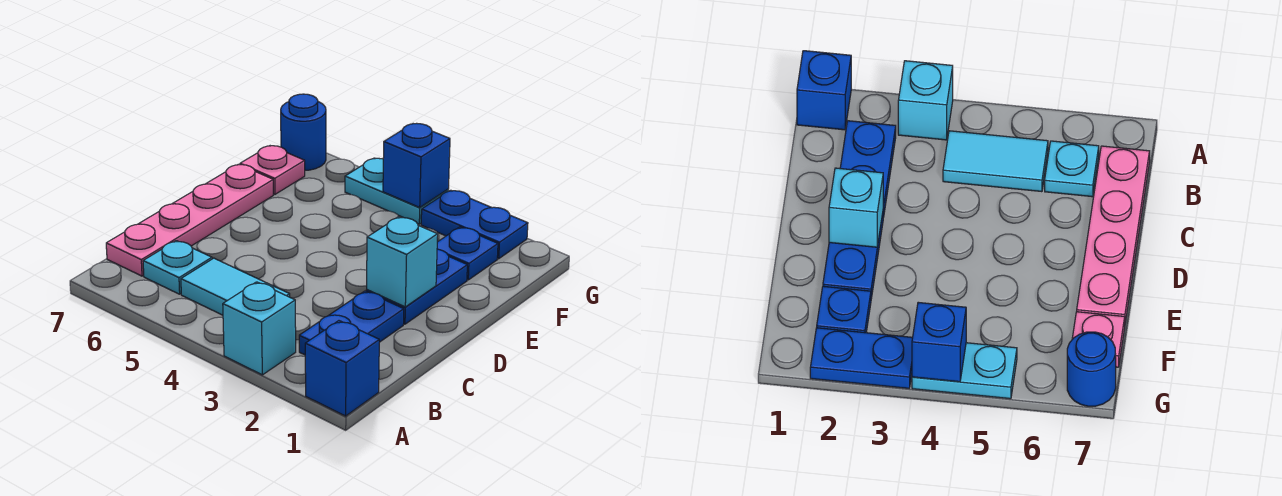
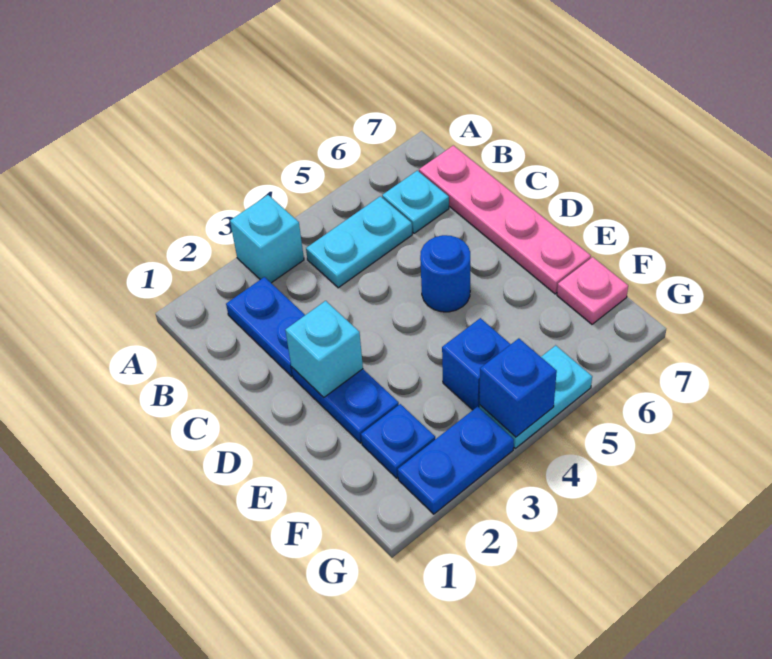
blue brick A1 level 1 -> blue brick F4 level 1
cyan tile B4:B5 level 1 -> cyan plate B4:B5 level 1
blue round brick G7 level 1 -> blue round brick D5 level 1

